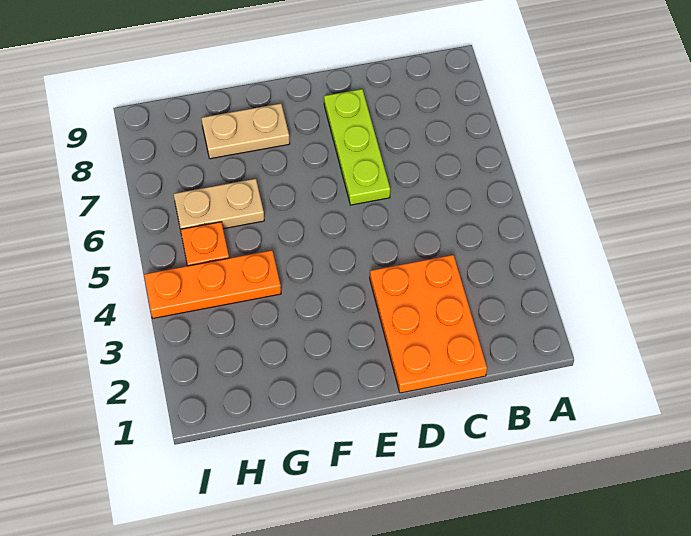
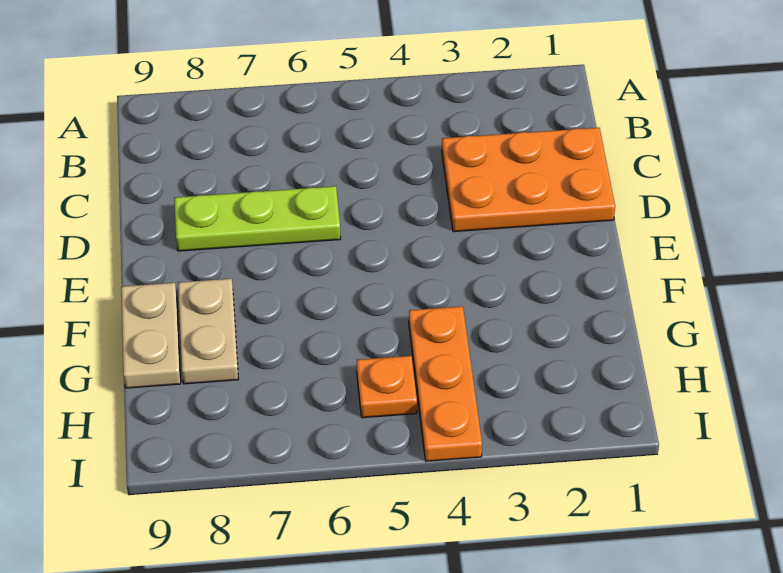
tan plate G6:H6 level 1 -> tan plate F9:G9 level 1

